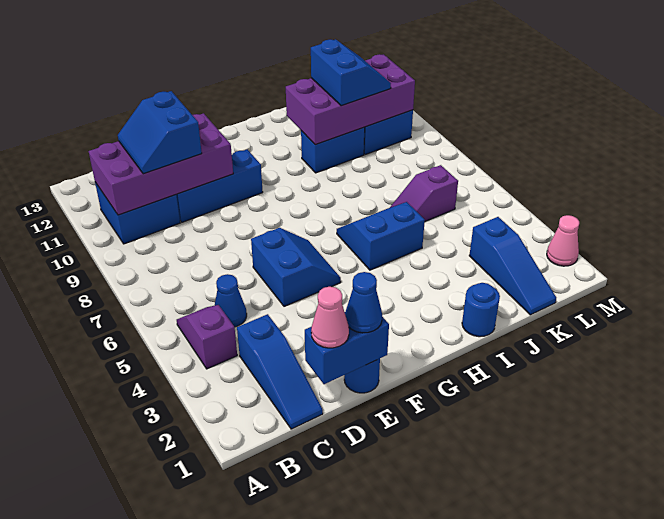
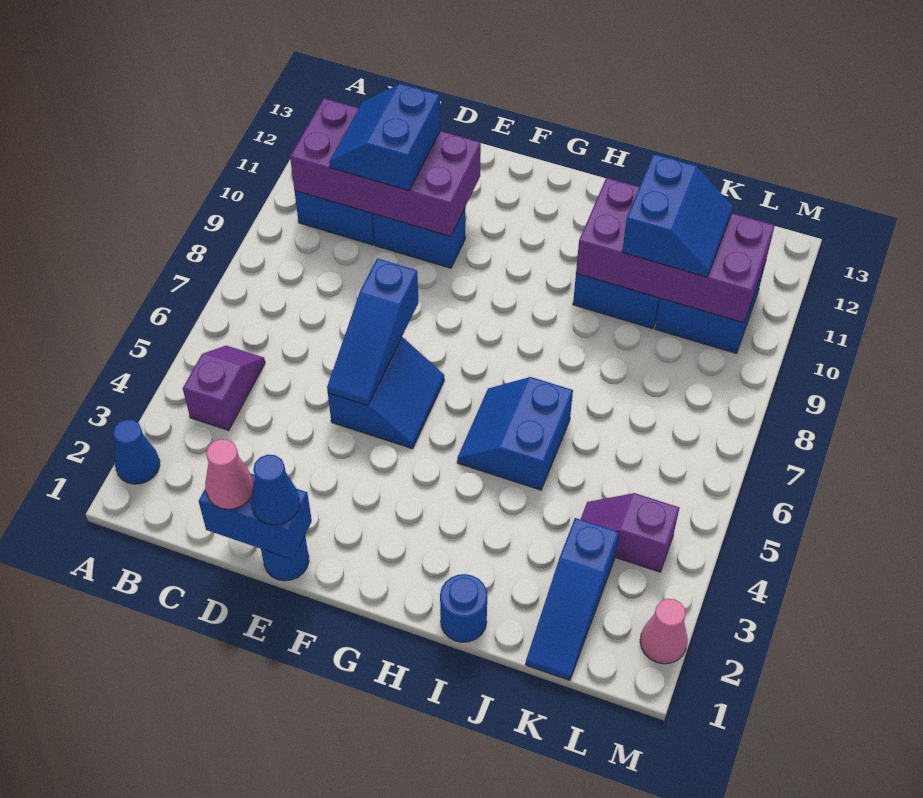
blue slope C1:C3 level 1 top 3 -> blue slope E5:E7 level 2 top 7
blue cone C5 level 1 -> blue cone A2 level 1
blue brick D10:F10 level 1 -> blue brick D10:E10 level 1
blue slope H5:I6 level 1 top 5 -> blue slope H5:I6 level 1 top I
purple slope J6:K6 level 1 top K -> purple slope K4:L4 level 1 top L

